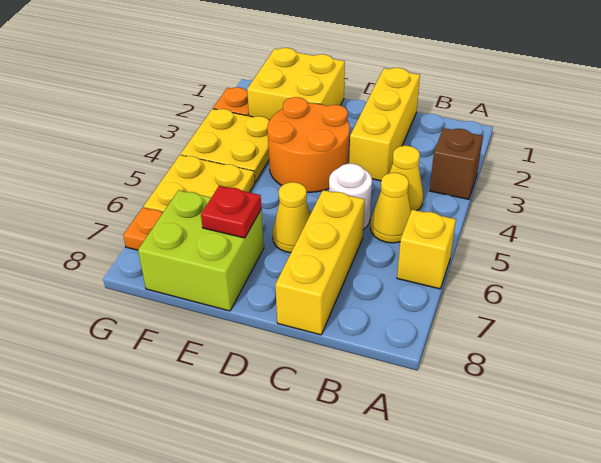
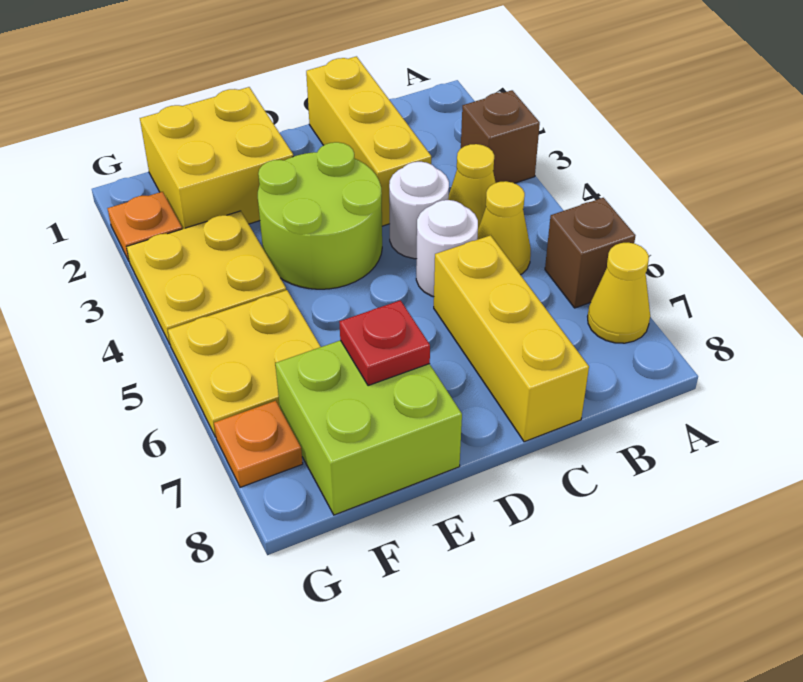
yellow brick A6 level 1 -> brown brick A6 level 1
none -> white round brick C4 level 1
orange round brick D3:E4 level 1 -> lime round brick D3:E4 level 1
yellow cone D6 level 1 -> yellow cone A7 level 1

